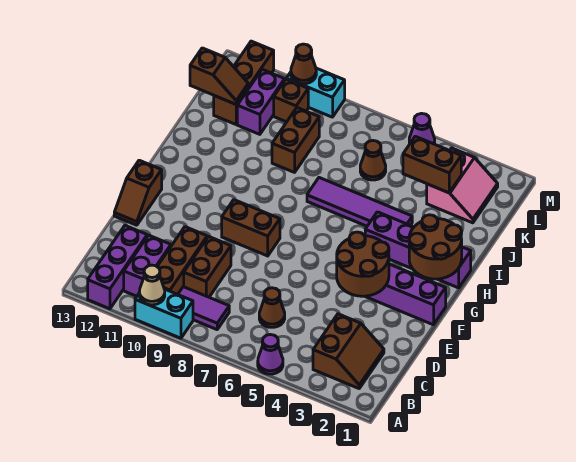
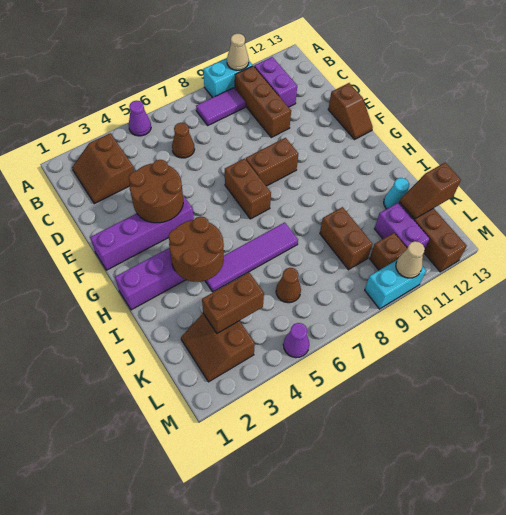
purple brick A12:C12 level 1 -> none
brown brick C9:D9 level 1 -> brown brick F7:G7 level 1
brown slope E13:F13 level 1 top F -> brown slope E13:F13 level 1 top E
brown round brick G1:H2 level 2 -> brown round brick H3:I4 level 2
none -> cyan cone J12 level 1
pink slope K2:L3 level 1 top 3 -> brown slope K2:L3 level 1 top 3
brown cone M10 level 2 -> tan cone M10 level 2

